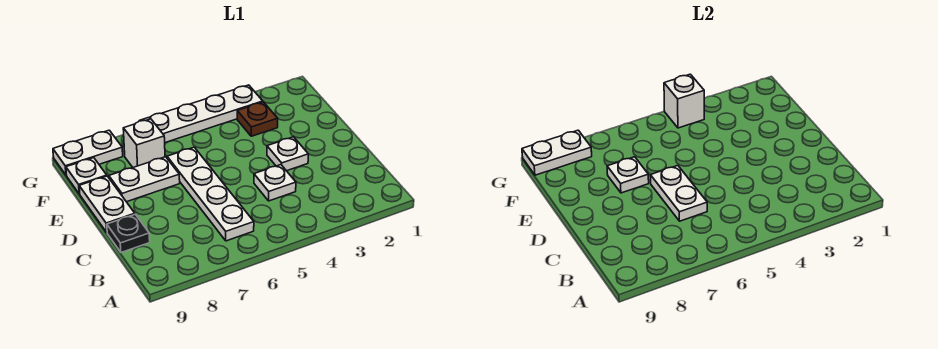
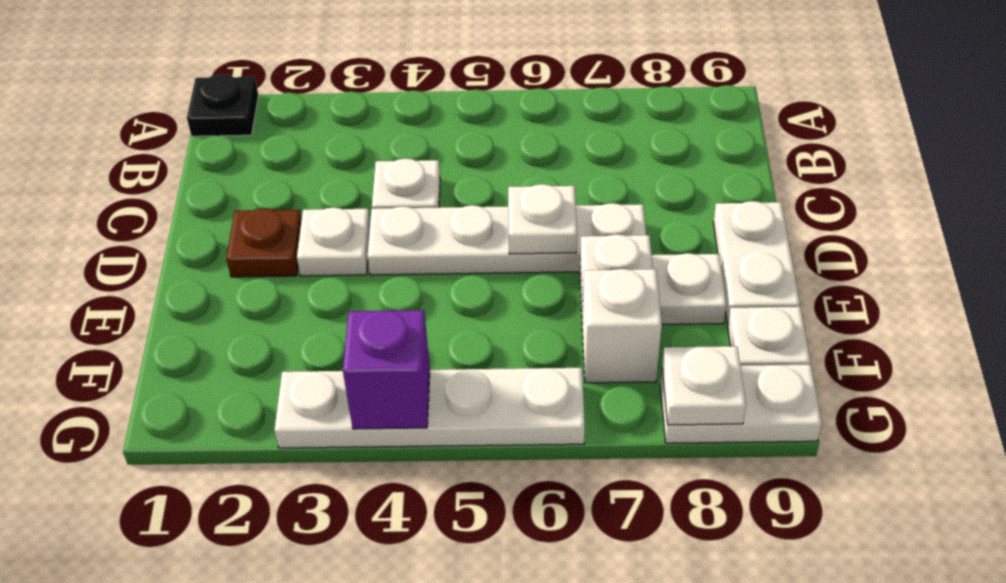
white plate B6:E6 level 1 -> white plate D4:D7 level 1
white plate C6:D6 level 2 -> white plate D6 level 2
black plate C9 level 1 -> black plate A1 level 1
brown plate F3 level 1 -> brown plate D2 level 1
white brick G4 level 2 -> purple brick G4 level 2
white plate G8:G9 level 2 -> white plate G8 level 2

